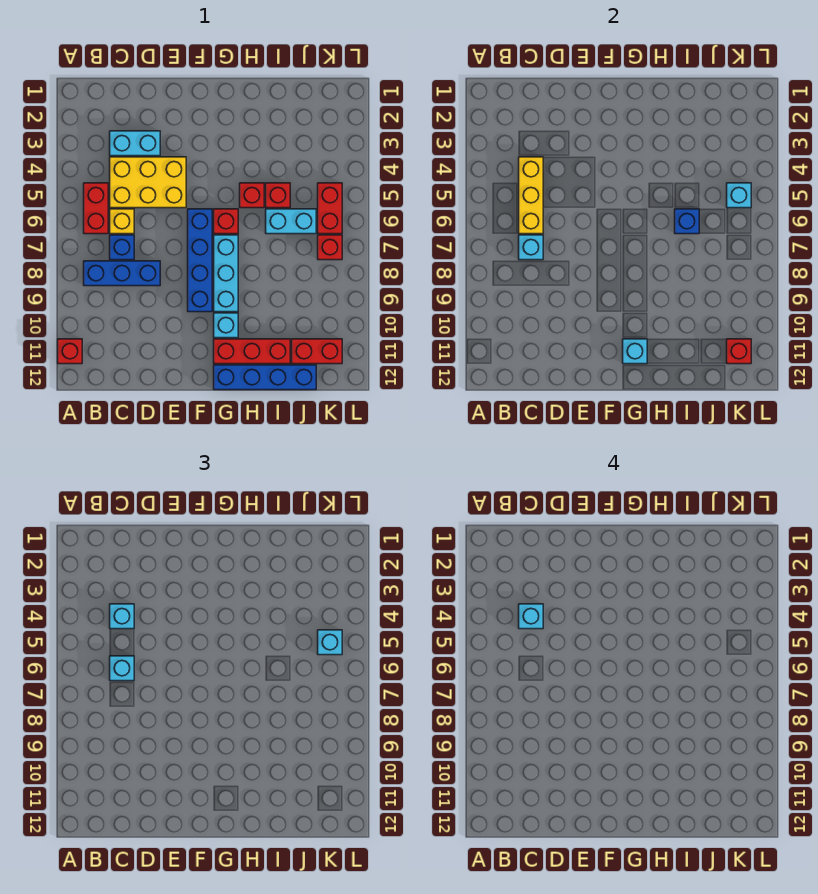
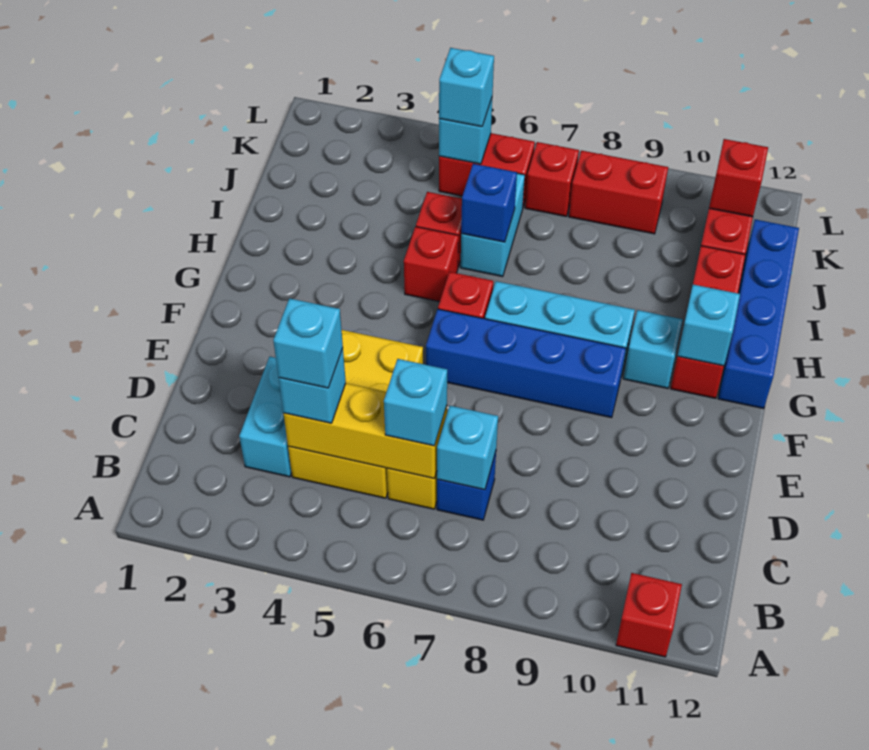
red brick B5:B6 level 1 -> red brick K8:K9 level 1
blue brick B8:D8 level 1 -> none

